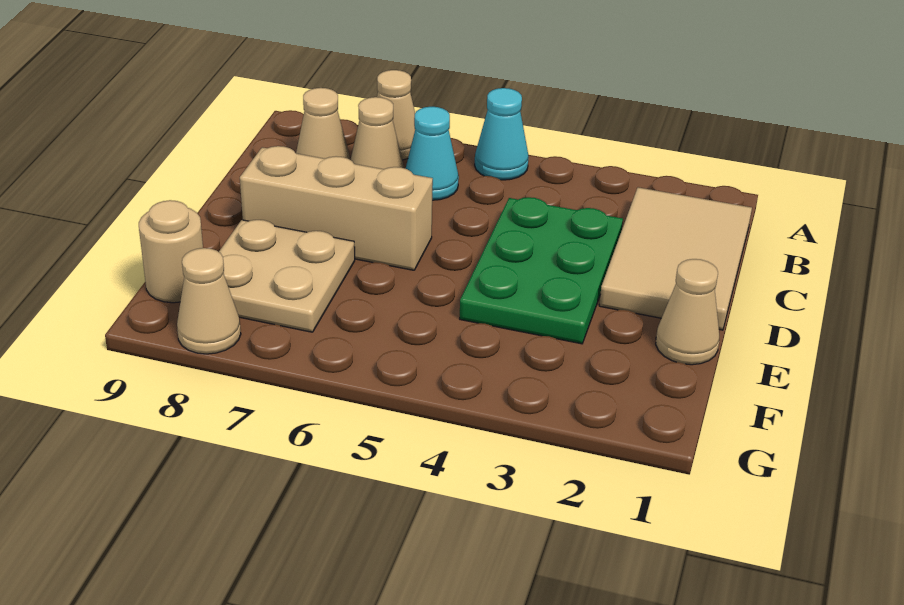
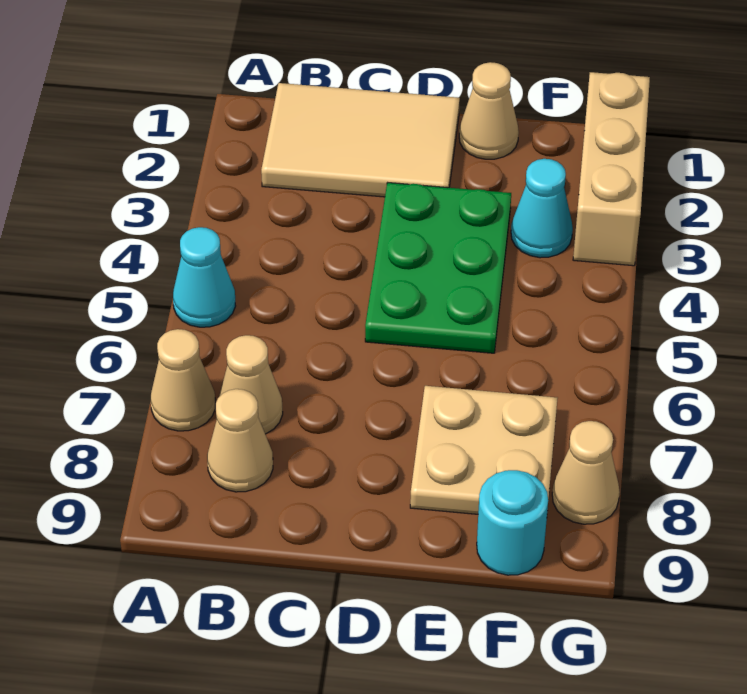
cyan cone B6 level 1 -> cyan cone F3 level 1
green plate C3:E4 level 1 -> green plate D3:E5 level 1
tan brick D6:D8 level 1 -> tan brick G1:G3 level 1
tan round brick F9 level 1 -> cyan round brick F9 level 1

